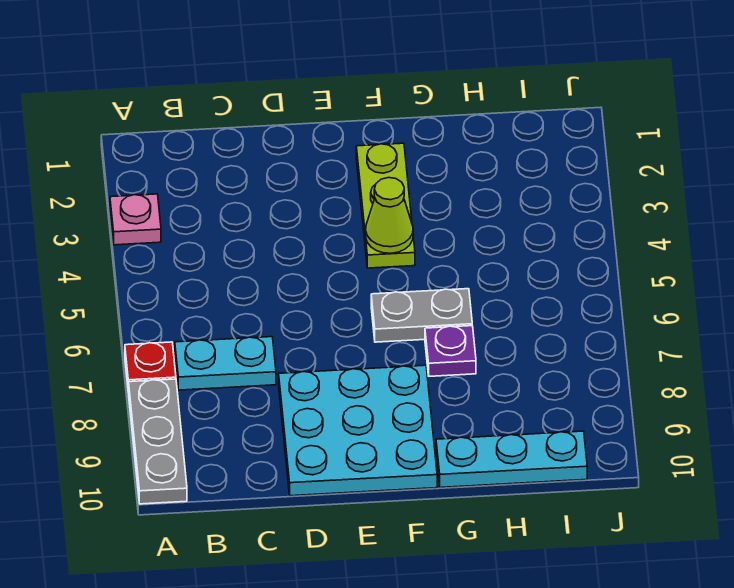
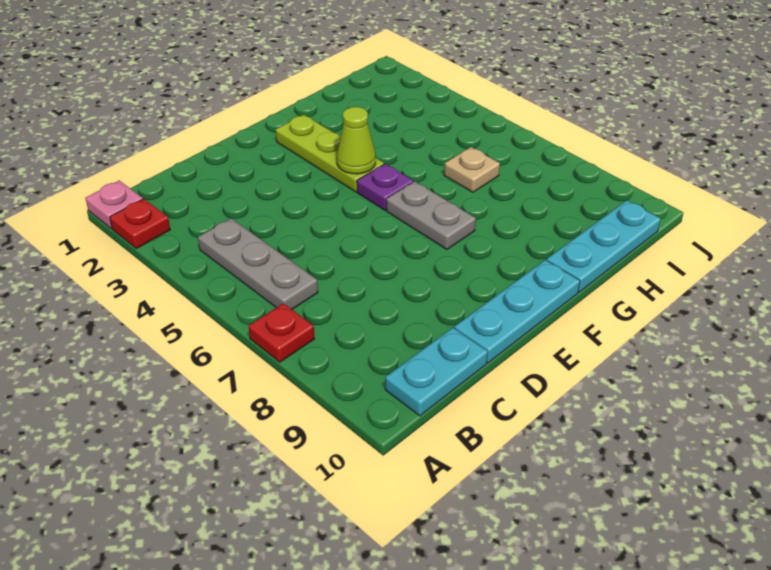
none -> red plate A2 level 1
pink plate A3 level 1 -> pink plate A1 level 1
grey plate A8:A10 level 1 -> grey plate B4:B6 level 1
cyan plate B7:C7 level 1 -> cyan plate B10:C10 level 1
cyan plate D8:F10 level 1 -> cyan plate D10:F10 level 1
grey plate F6:G6 level 1 -> grey plate F6:F7 level 1
purple plate G7 level 1 -> purple plate F5 level 1
none -> tan plate H6 level 1

